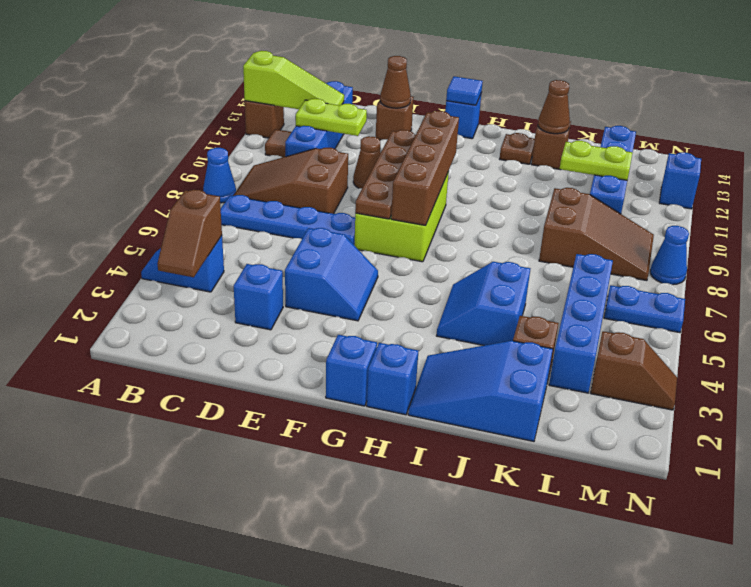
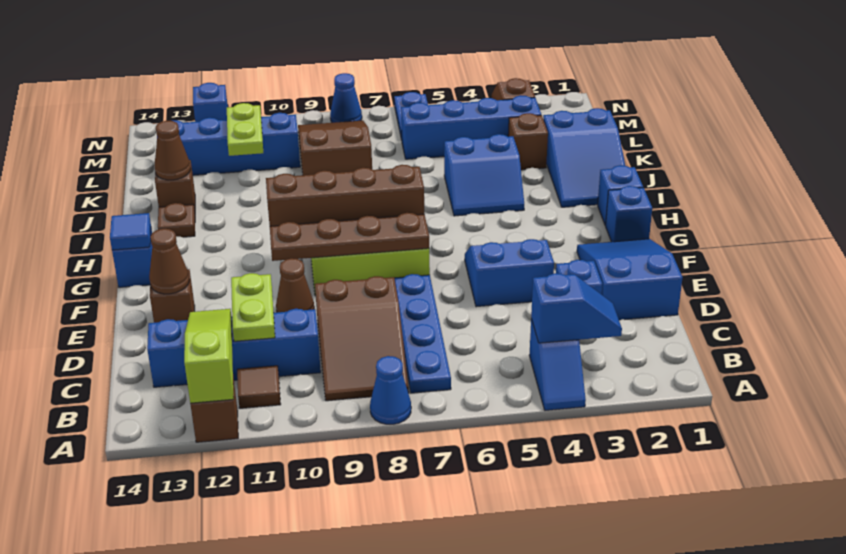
brown slope B3:B4 level 2 top 4 -> blue slope B3:B4 level 2 top 4
none -> blue slope D1:F2 level 1 top D

